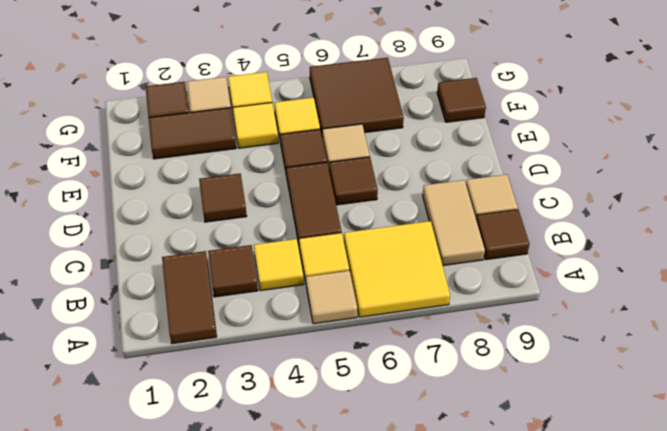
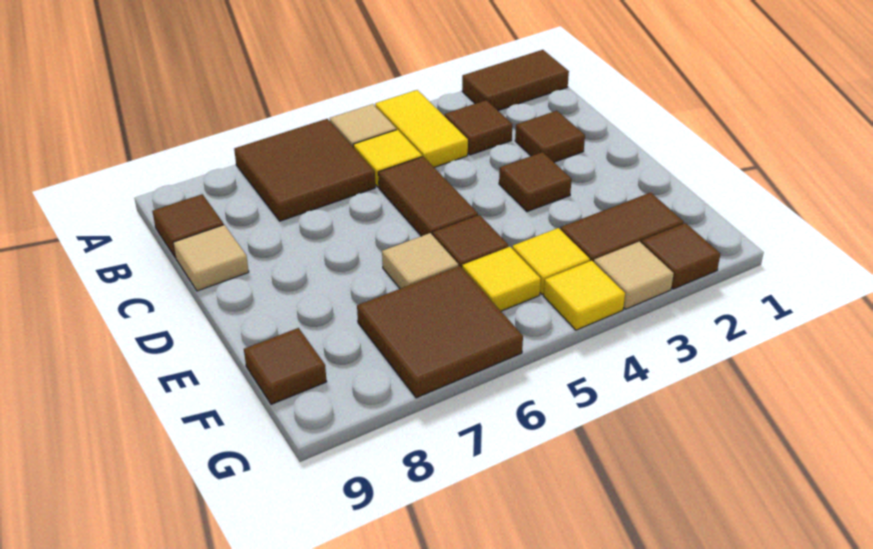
brown tile A2:B2 level 1 -> brown tile A1:A2 level 1
yellow tile A6:B7 level 1 -> brown tile A6:B7 level 1
yellow tile B4 level 1 -> yellow tile A4:B4 level 1
tan tile B8:C8 level 1 -> none
brown tile D6 level 1 -> brown tile C2 level 1

